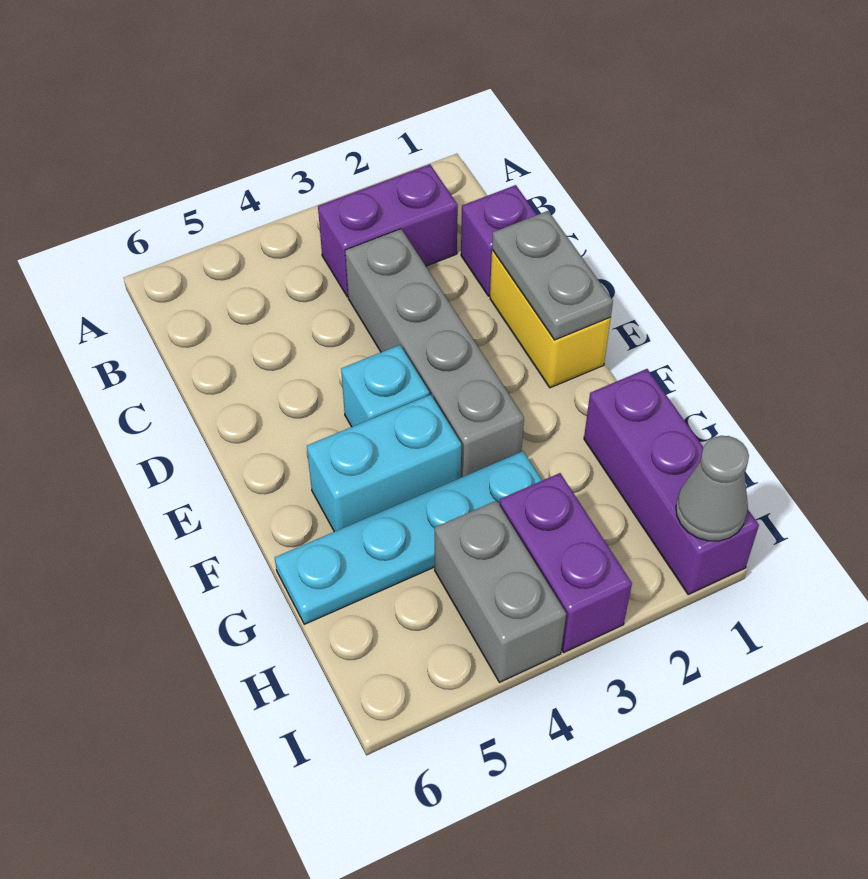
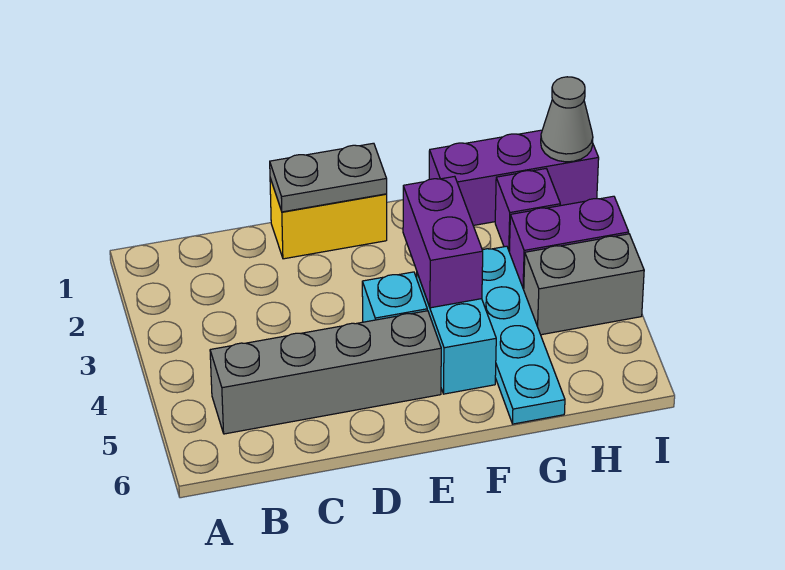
purple brick B2:B3 level 1 -> purple brick F3:F4 level 2
purple brick C1 level 1 -> purple brick H2 level 1
grey brick C3:F3 level 1 -> grey brick B5:E5 level 1

